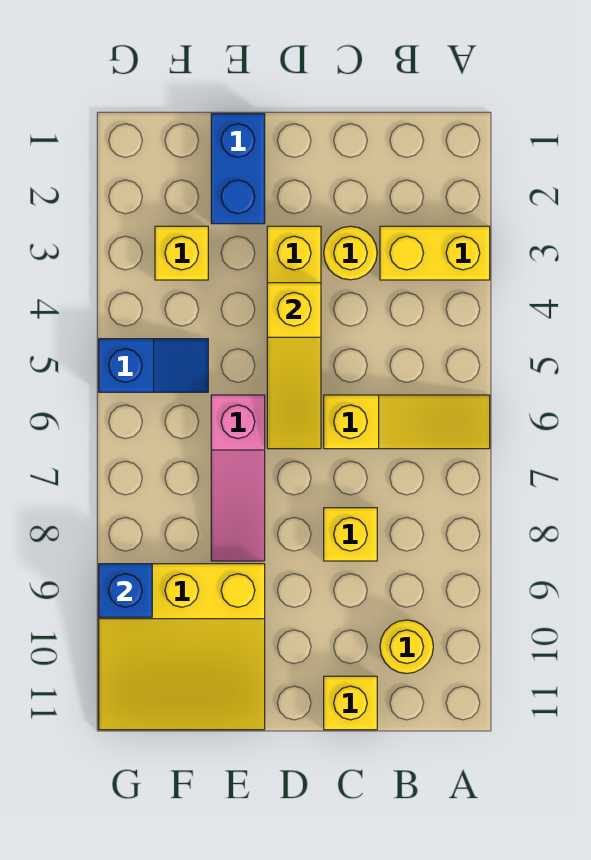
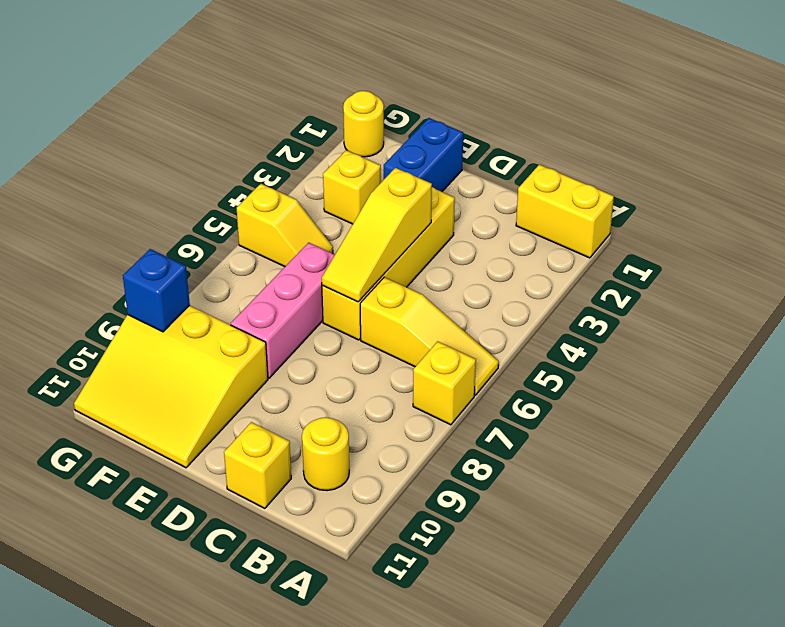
yellow brick A3:B3 level 1 -> yellow brick A1:B1 level 1
yellow round brick C3 level 1 -> yellow round brick G1 level 1
yellow brick C8 level 1 -> yellow brick A7 level 1
pink slope E6:E8 level 1 top 6 -> pink brick E6:E8 level 1
blue slope F5:G5 level 1 top G -> yellow slope F5:G5 level 1 top G

